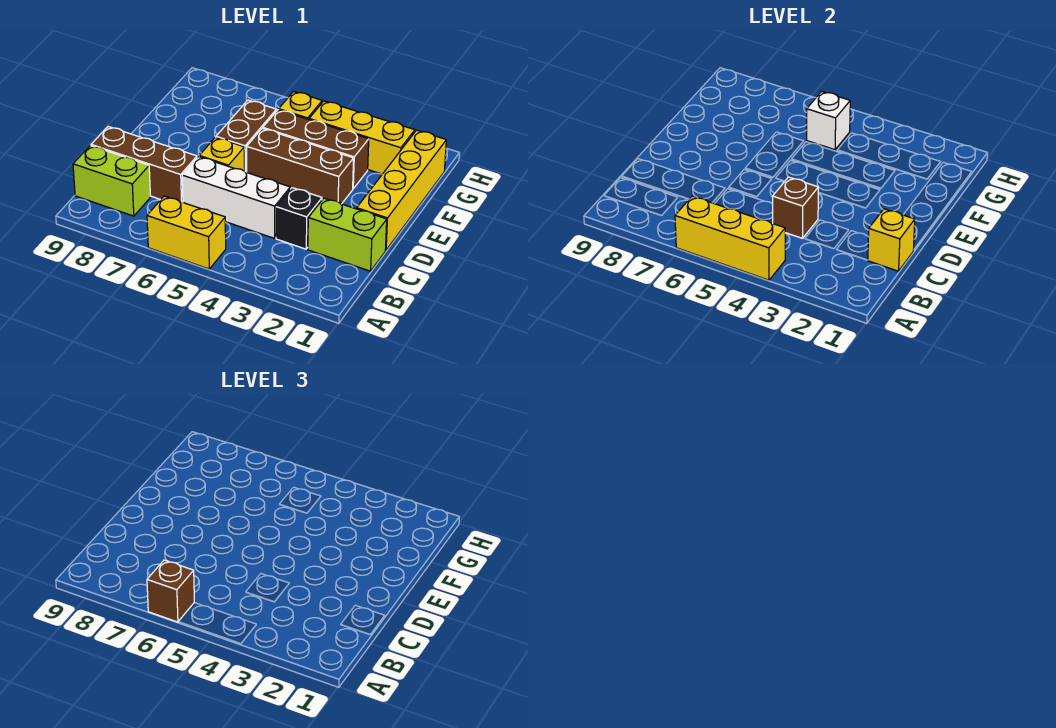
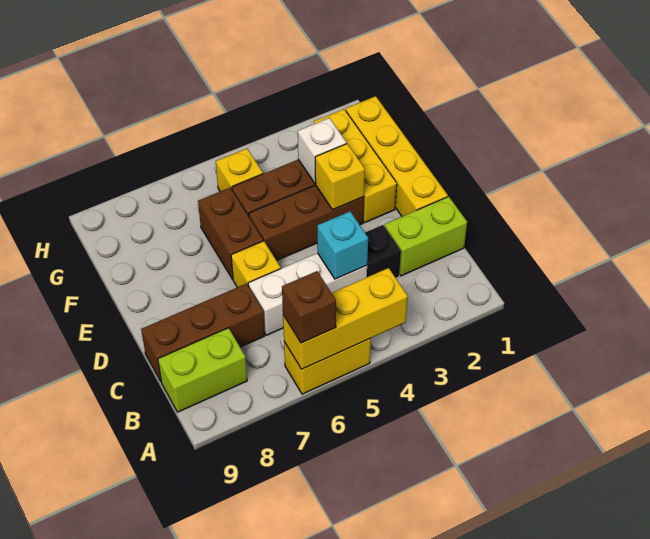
yellow brick C1 level 2 -> yellow brick E3 level 2
brown brick C4 level 2 -> cyan brick C4 level 2
yellow brick G2:G4 level 1 -> yellow brick E2:G2 level 1
white brick G5 level 2 -> white brick F3 level 2

